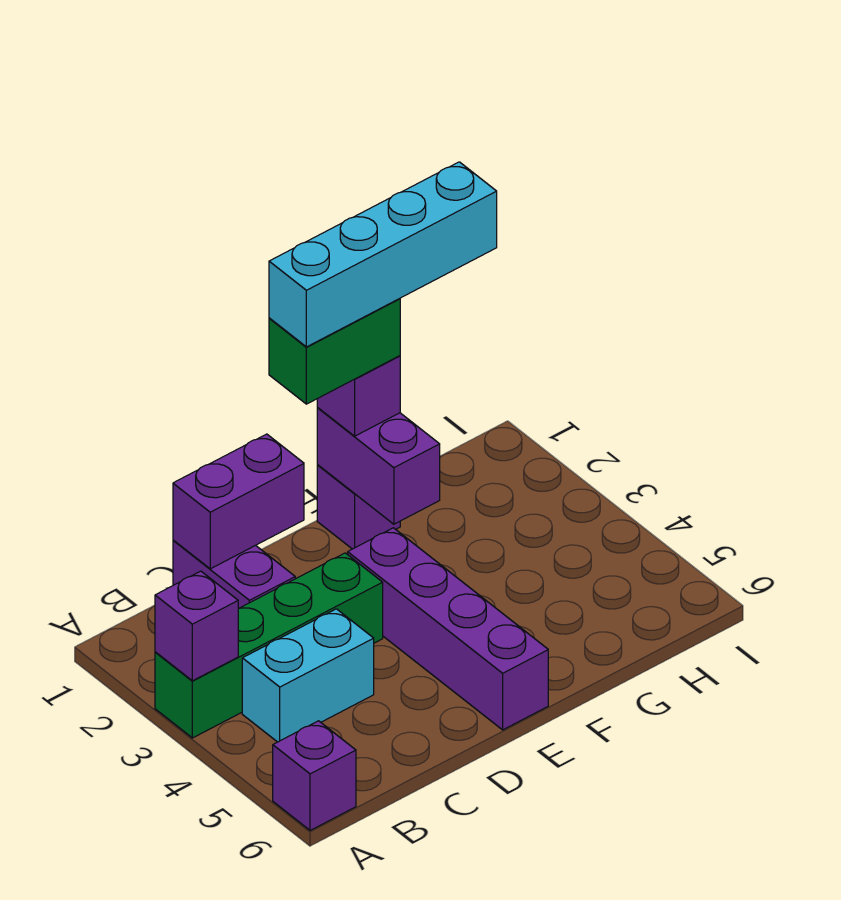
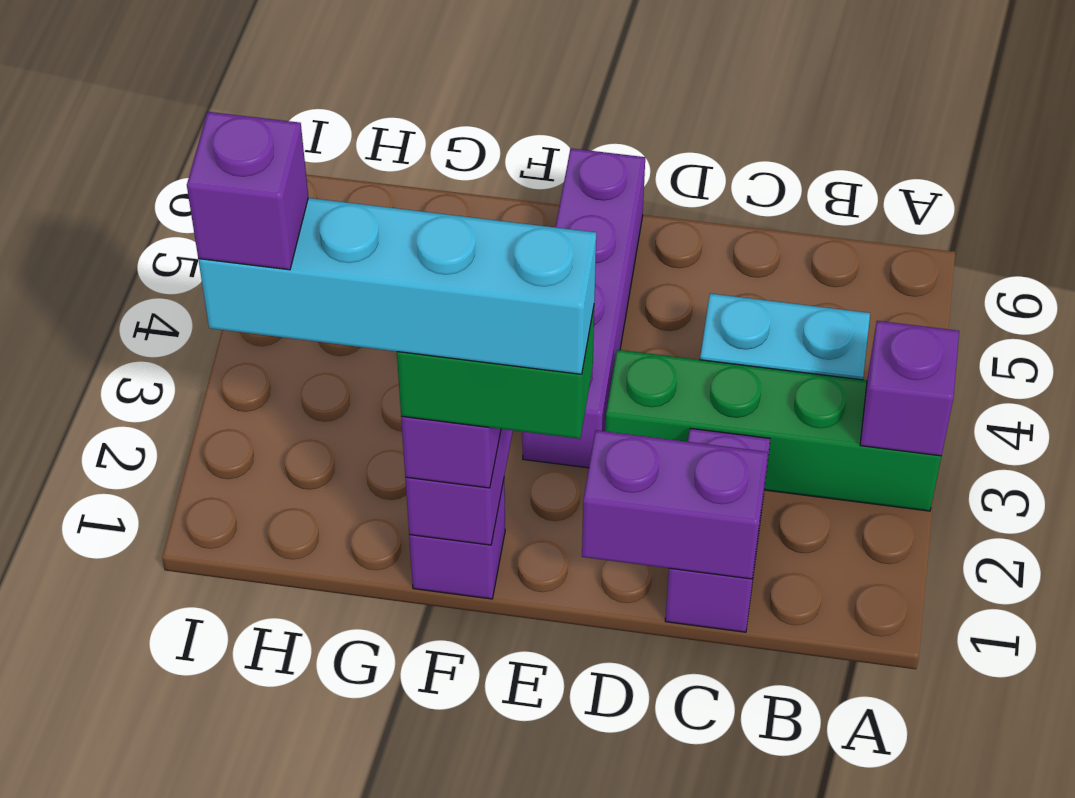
purple brick A6 level 1 -> purple brick H1 level 6

